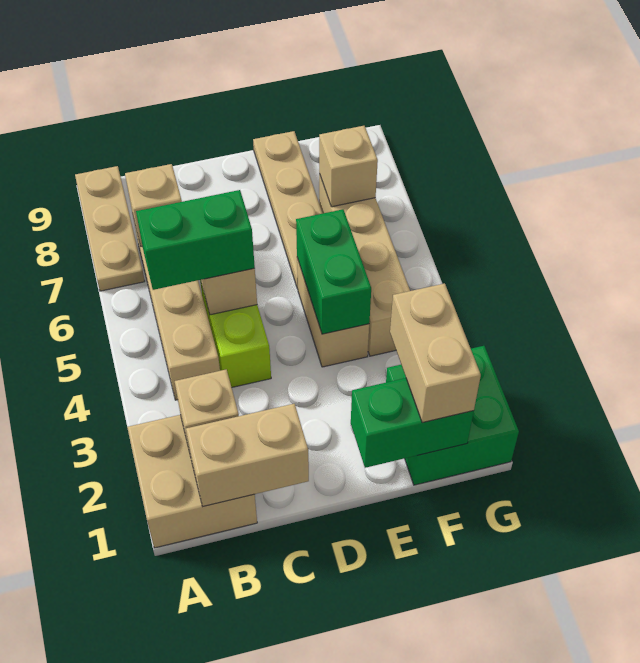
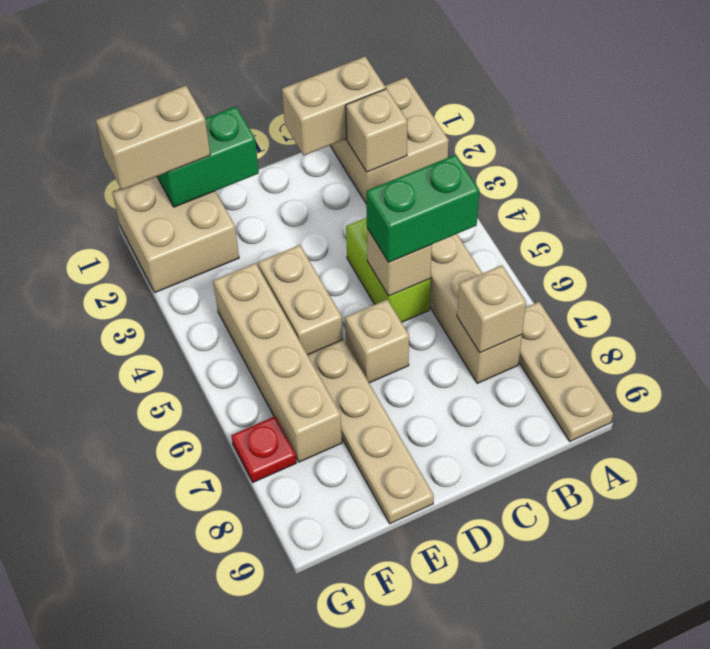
green brick E4:E5 level 2 -> none
green brick F1:G2 level 1 -> tan brick F1:G2 level 1
tan brick F1:F2 level 3 -> tan brick F1:G1 level 3
tan brick F7 level 2 -> tan brick D6 level 1
none -> red plate G7 level 1

